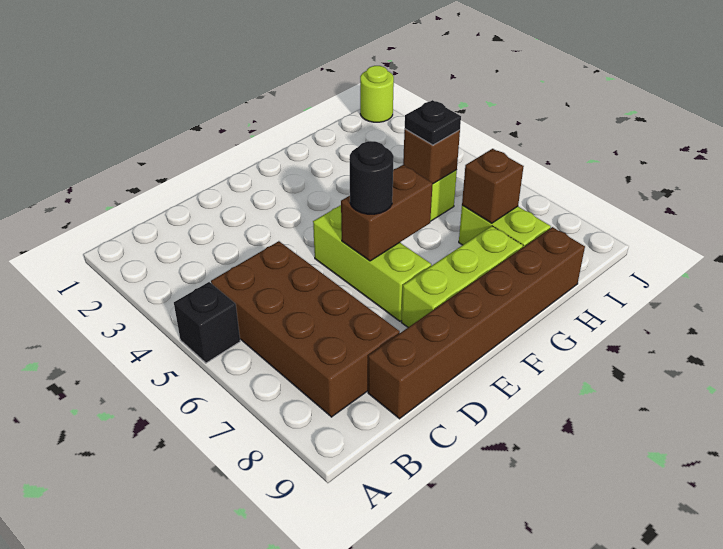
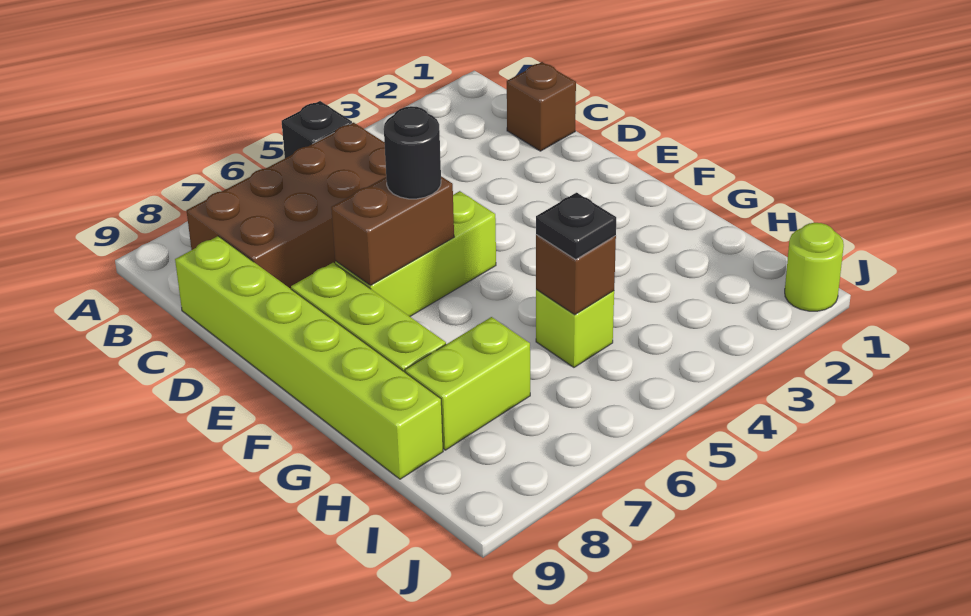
brown brick C9:H9 level 1 -> lime brick C9:H9 level 1
brown brick E6:F6 level 2 -> brown brick E6:E7 level 2
brown brick H7 level 2 -> brown brick C1 level 1

